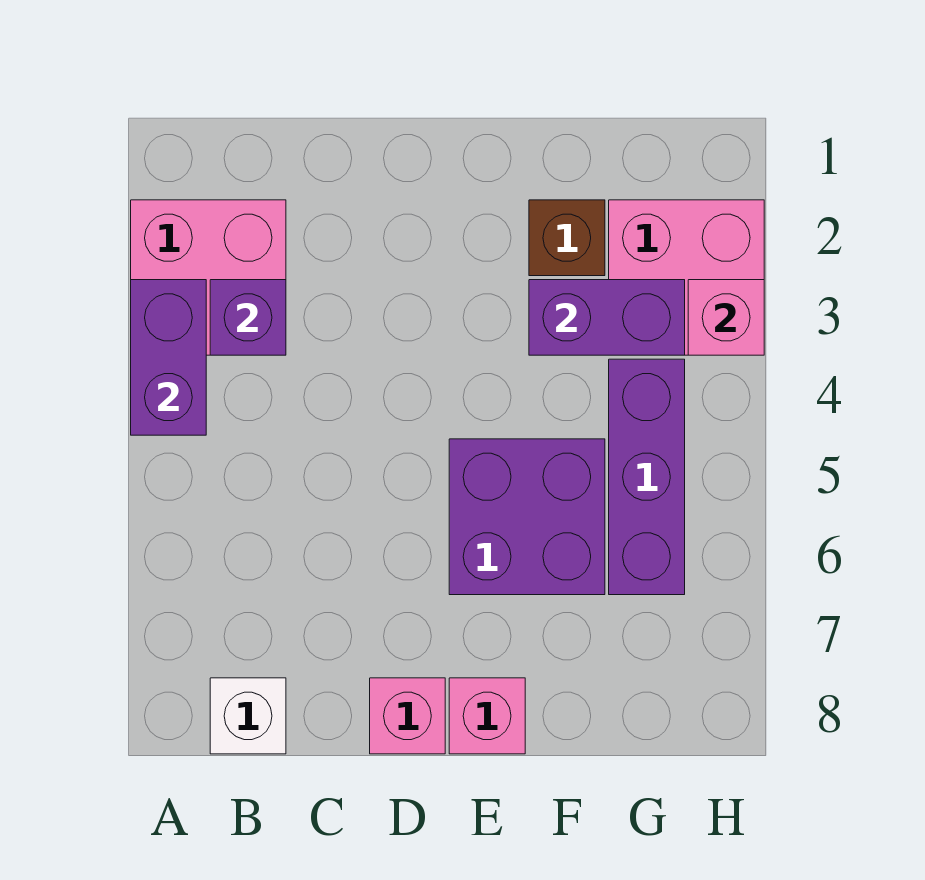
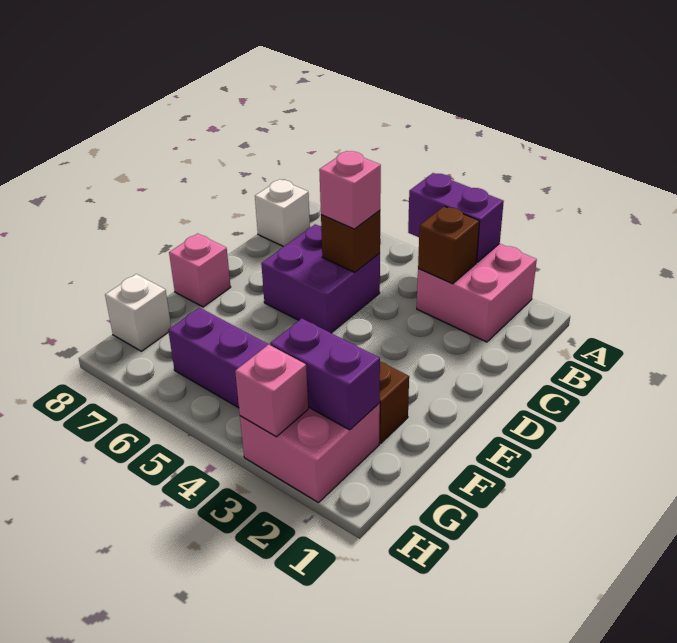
purple brick B3 level 2 -> brown brick B3 level 2
none -> brown brick C5 level 2
pink brick D8 level 1 -> pink brick C5 level 3
purple brick E5:F6 level 1 -> purple brick C5:D6 level 1
purple brick F3:G3 level 2 -> purple brick G2:G3 level 2
none -> white brick G8 level 1

